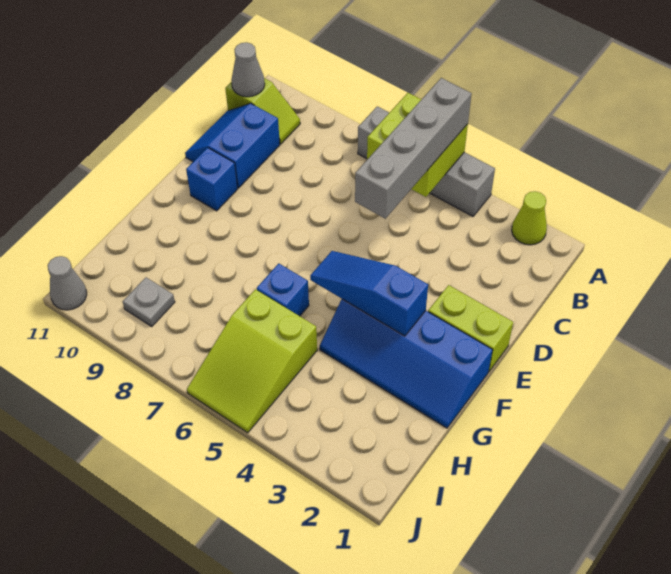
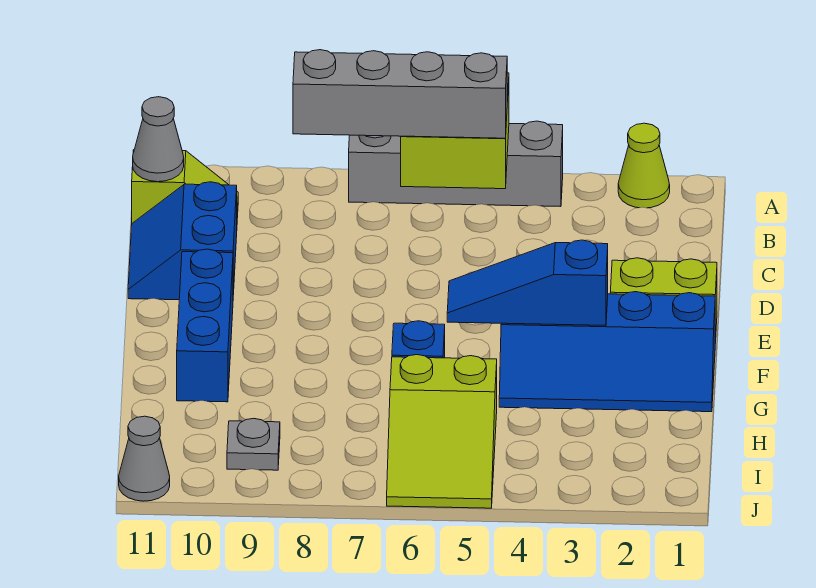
grey brick A5:D5 level 3 -> grey brick B5:B8 level 3
blue brick E10 level 1 -> blue brick E10:G10 level 1

